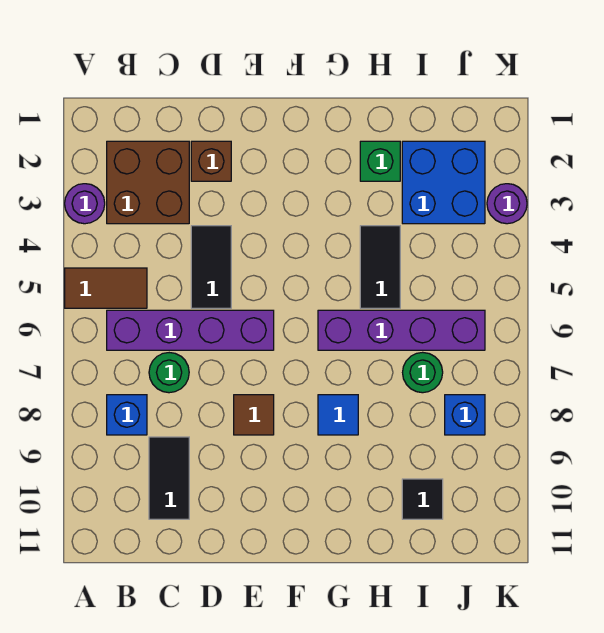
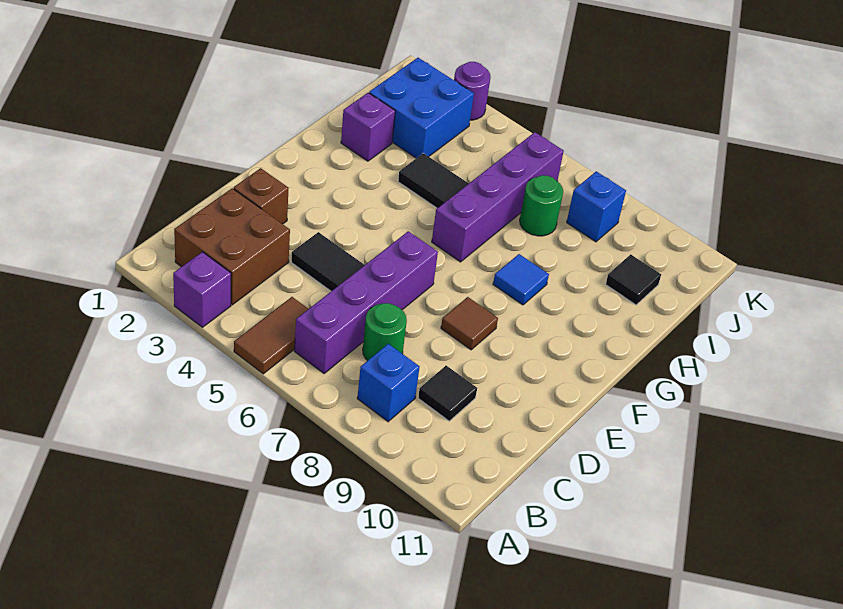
purple round brick A3 level 1 -> purple brick A3 level 1
black tile C9:C10 level 1 -> black tile C9 level 1
green brick H2 level 1 -> purple brick H2 level 1

